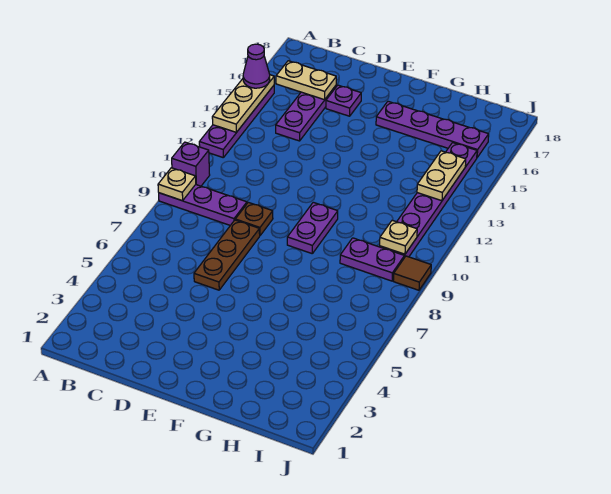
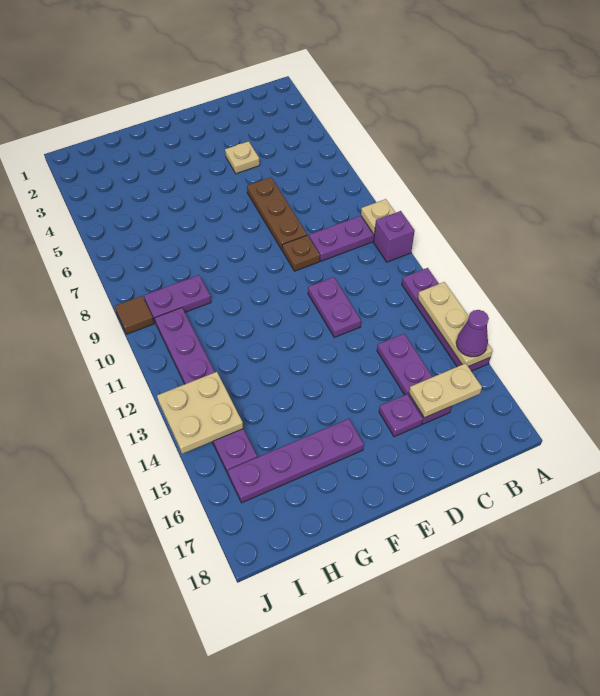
purple plate F9:F10 level 1 -> purple plate D11:D12 level 1
tan plate I10 level 2 -> tan plate D4 level 1
tan plate I13:I14 level 2 -> tan plate I13:J14 level 2

